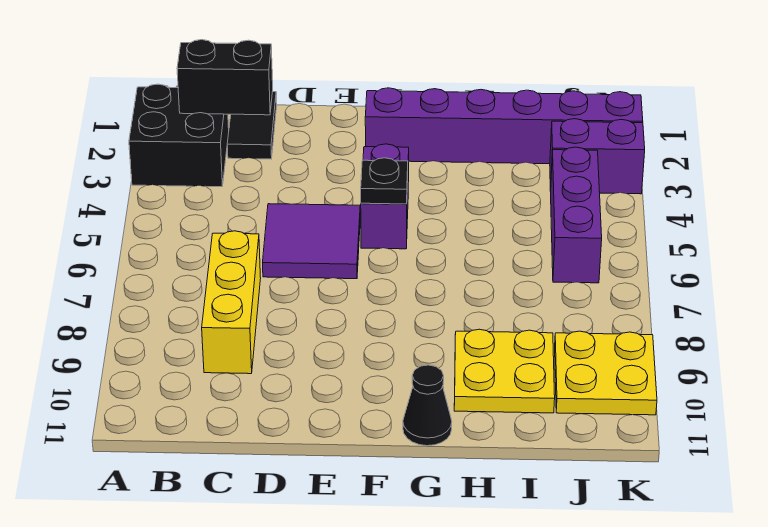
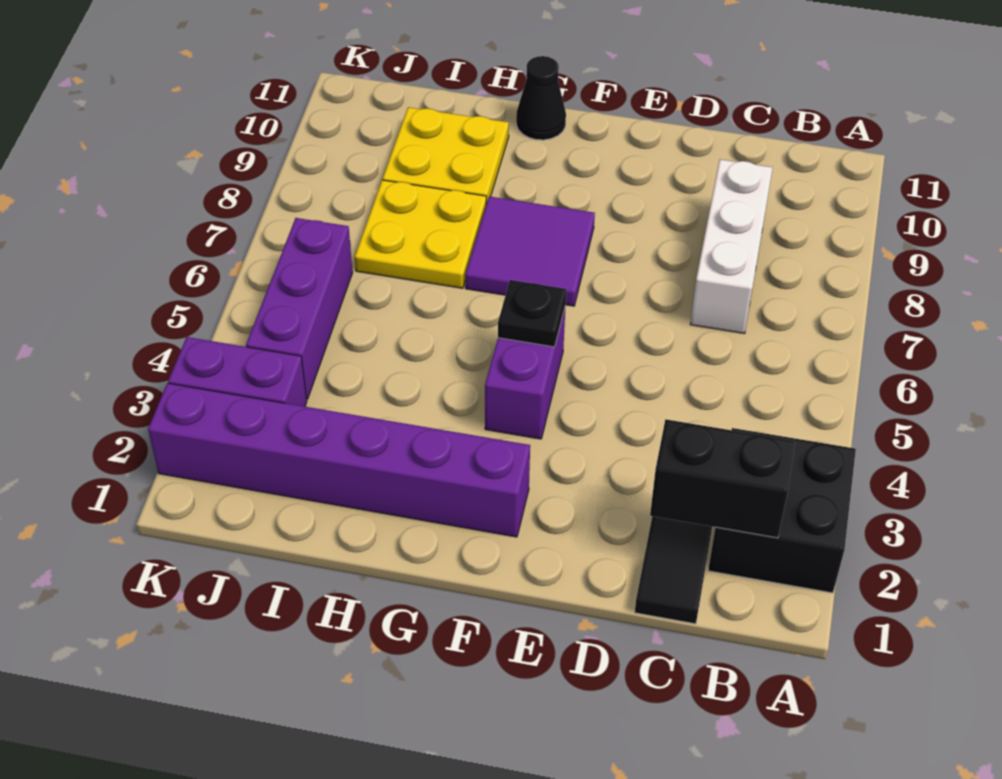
yellow brick C7:C9 level 1 -> white brick C7:C9 level 1
purple tile D5:E6 level 1 -> purple tile F7:G8 level 1
yellow plate J9:K10 level 1 -> yellow plate H7:I8 level 1

